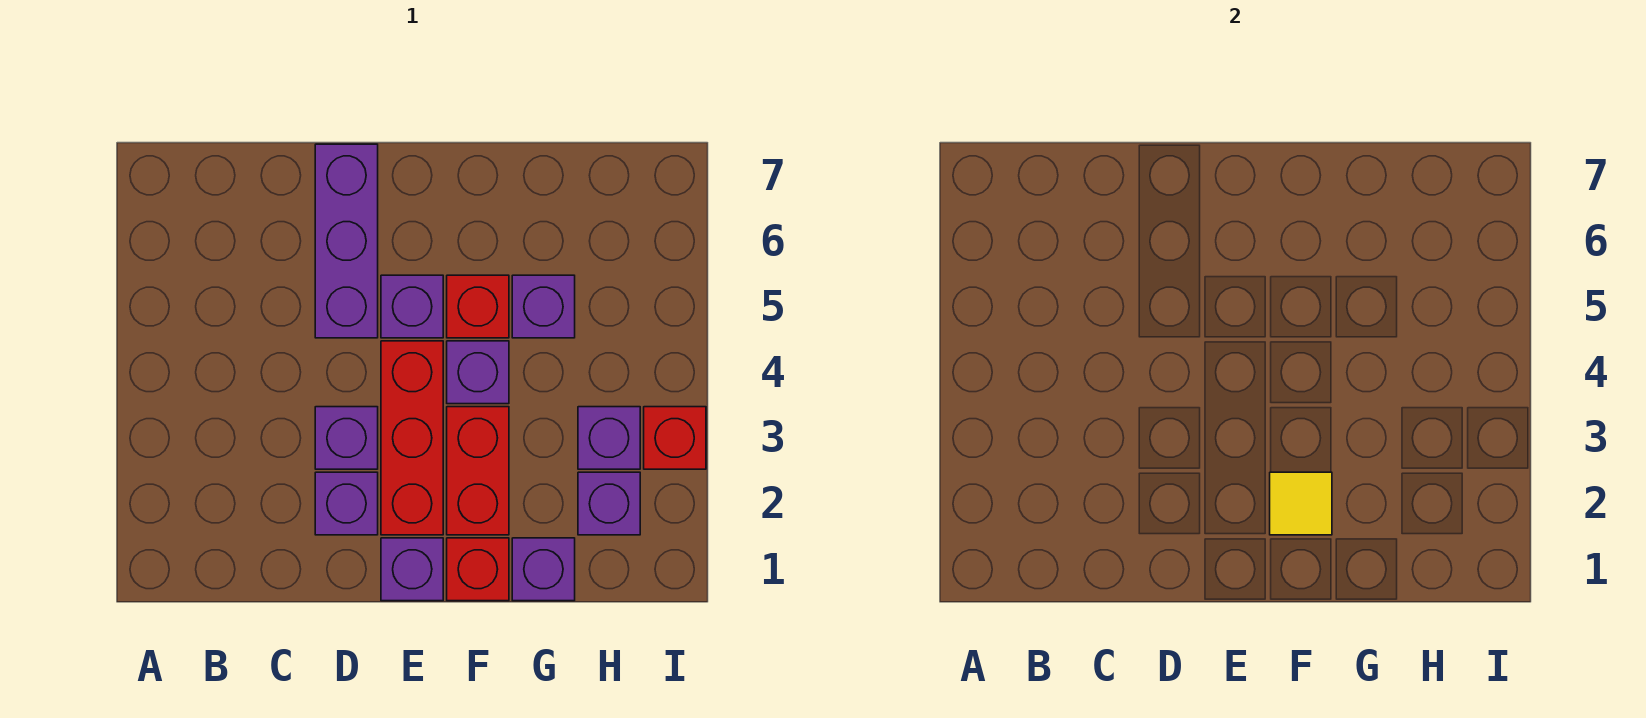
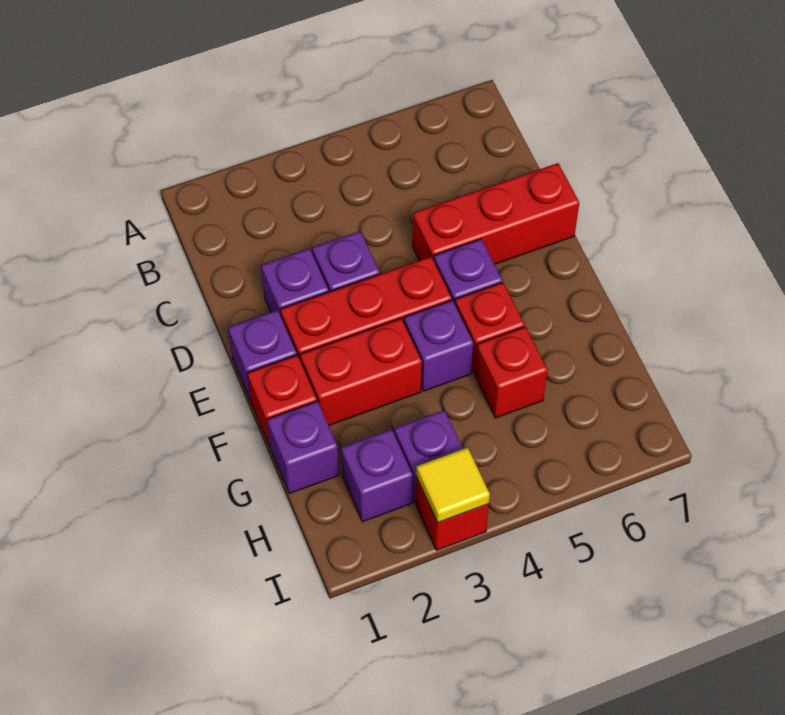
purple brick D5:D7 level 1 -> red brick D5:D7 level 1
yellow tile F2 level 2 -> yellow tile I3 level 2
purple brick G5 level 1 -> red brick G5 level 1

